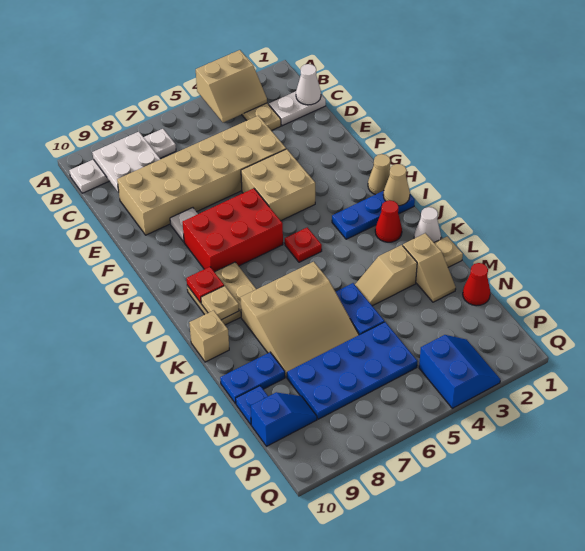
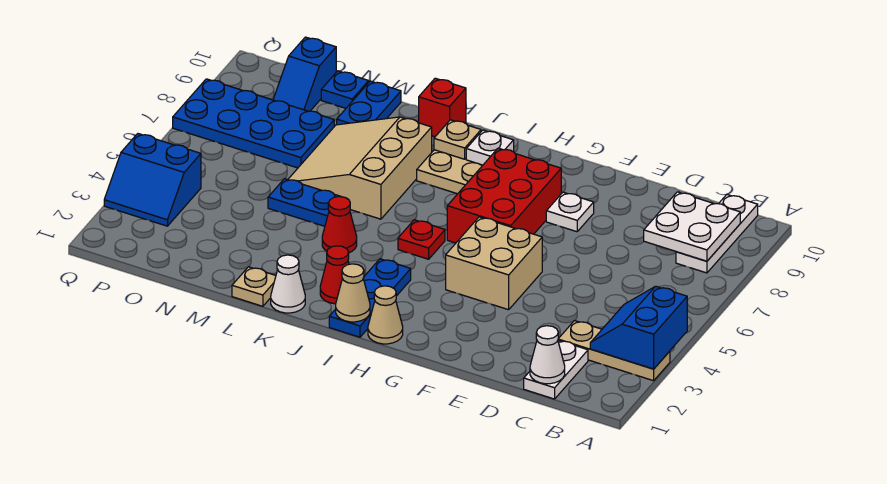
tan slope A3:B4 level 2 top A -> blue slope A3:B4 level 2 top A
white plate B7:B10 level 1 -> white plate B8:B10 level 1
tan brick D4:E9 level 1 -> none
red plate I9 level 2 -> white plate I9 level 2
tan brick K10 level 1 -> red brick K10 level 1
tan slope L2:M2 level 1 top L -> none
tan slope L3:L4 level 1 top 3 -> none
red cone N1 level 1 -> red cone K4 level 1
blue plate N5:O8 level 1 -> blue plate N7:Q8 level 1

